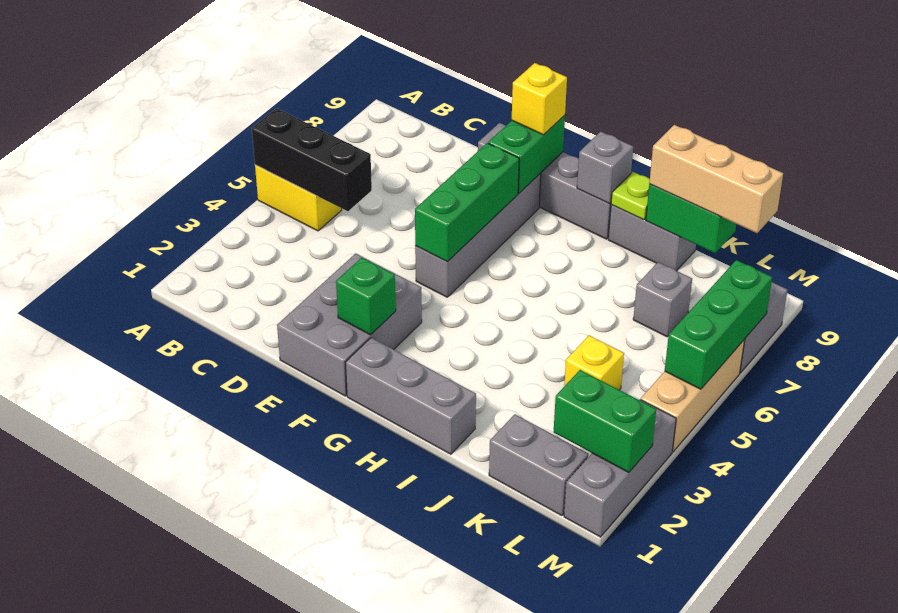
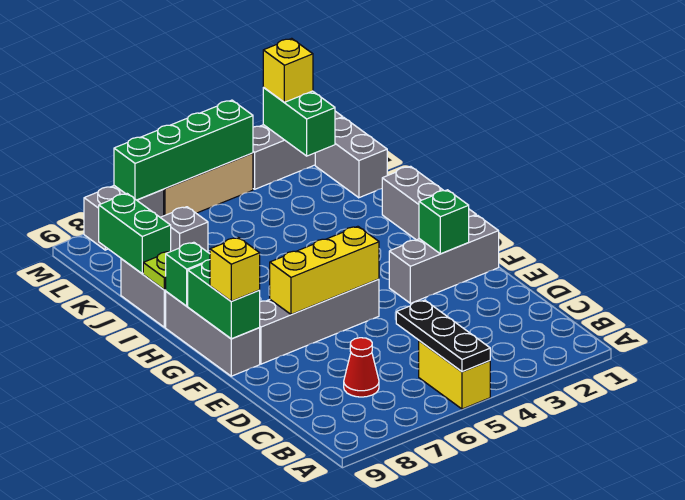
black brick A5:C5 level 2 -> black plate A5:C5 level 2
none -> red cone C7 level 1
grey brick E1:F3 level 1 -> grey brick F1:F3 level 1
grey brick E9:H9 level 1 -> grey brick F9:H9 level 1
green brick F5:F7 level 2 -> yellow brick F5:F7 level 2
green brick F8:F9 level 2 -> green brick F9:G9 level 2
grey brick H9 level 2 -> green brick H9 level 2
tan brick J9:L9 level 3 -> none
yellow brick K4 level 1 -> yellow brick M2 level 3
green brick M5:M7 level 2 -> green brick M4:M7 level 2

